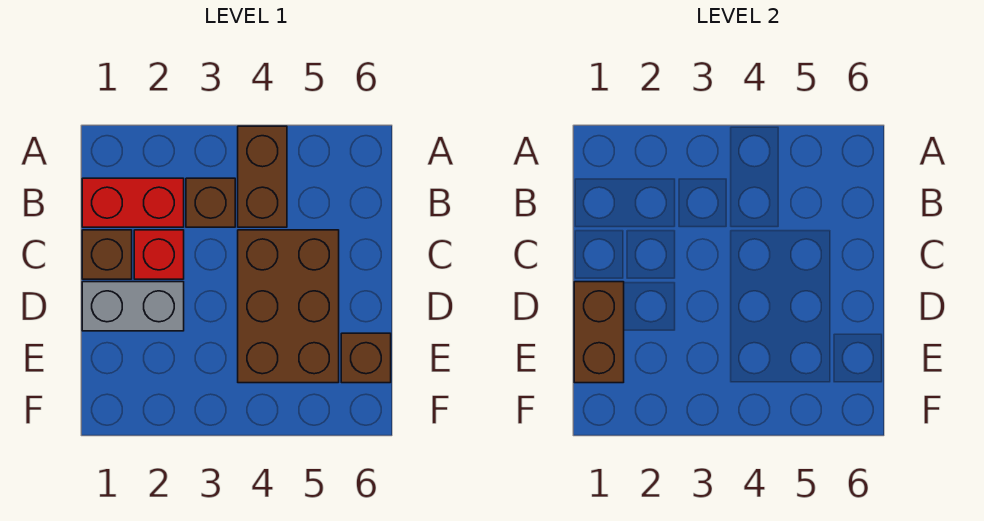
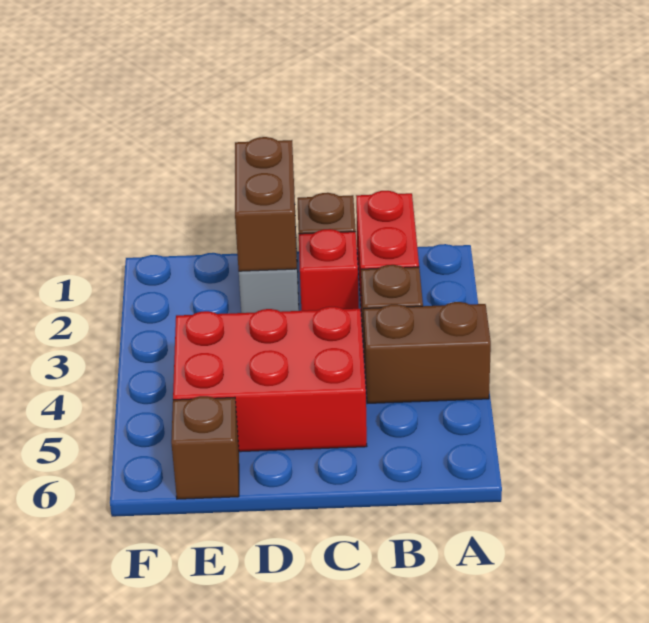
brown brick C4:E5 level 1 -> red brick C4:E5 level 1
brown brick D1:E1 level 2 -> brown brick D1:D2 level 2

